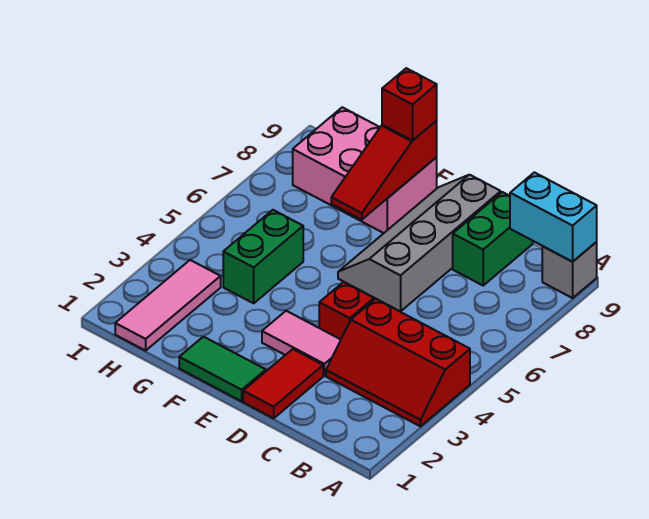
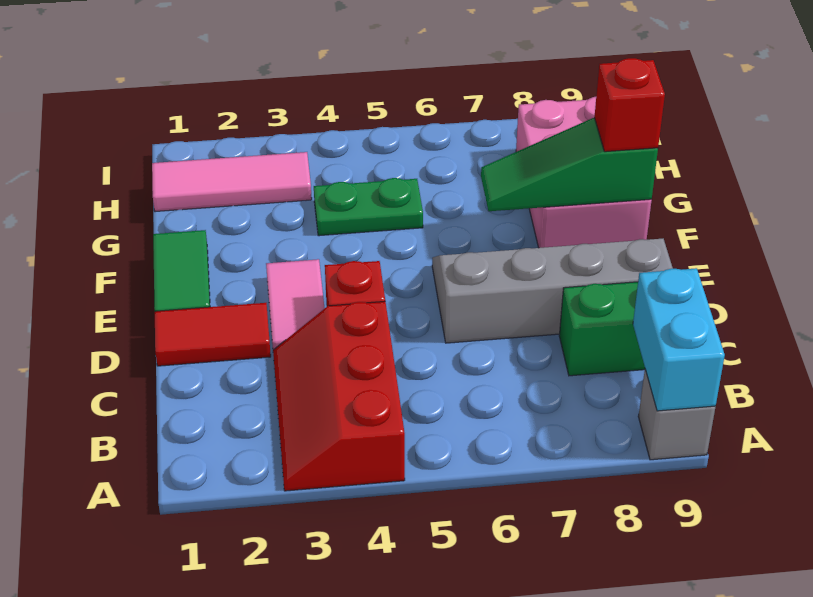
red slope F7:F9 level 2 top 9 -> green slope F7:F9 level 2 top 9
green brick G4:G5 level 1 -> green plate G4:G5 level 1

